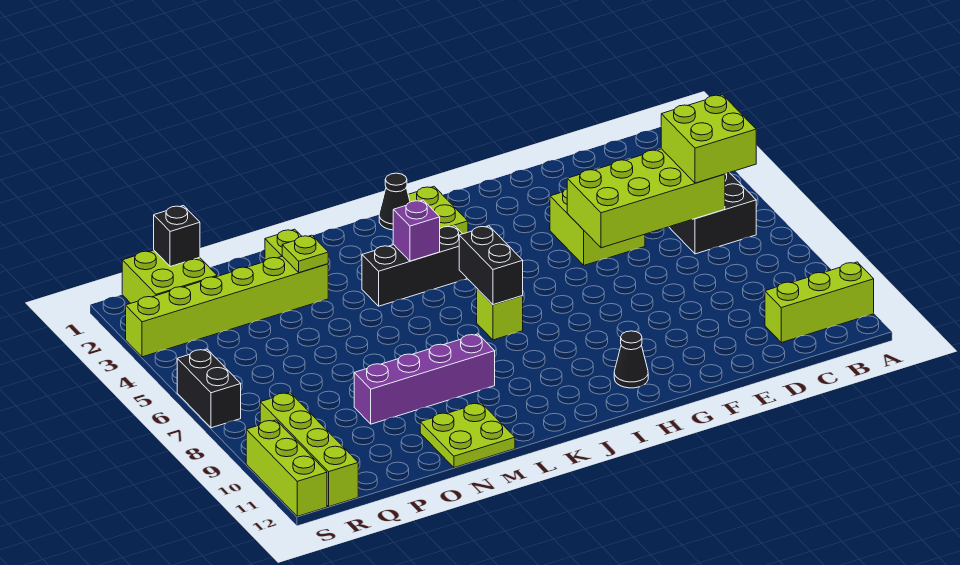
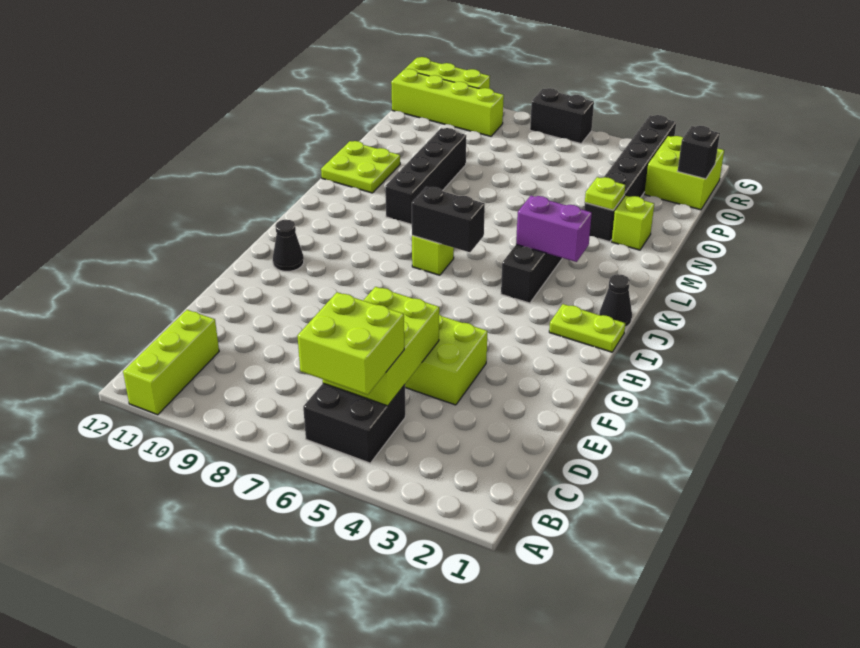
lime brick C5:F6 level 2 -> lime brick C5:E6 level 2
purple brick K4 level 2 -> purple brick K3:K4 level 2
purple brick L9:O9 level 1 -> black brick L9:O9 level 1
lime brick N3:S3 level 1 -> black brick N3:S3 level 1

